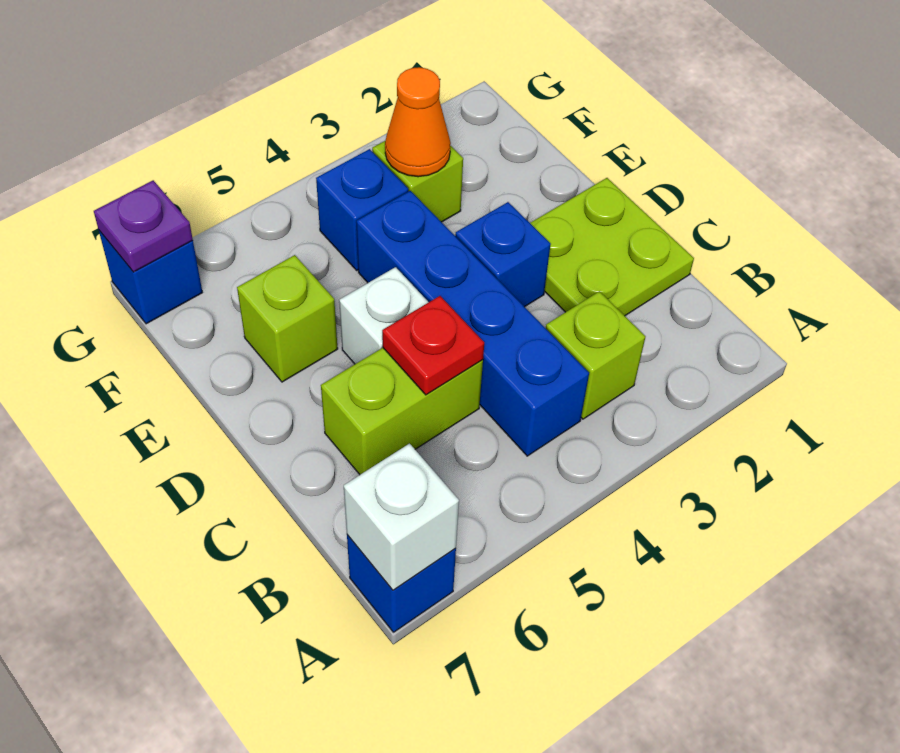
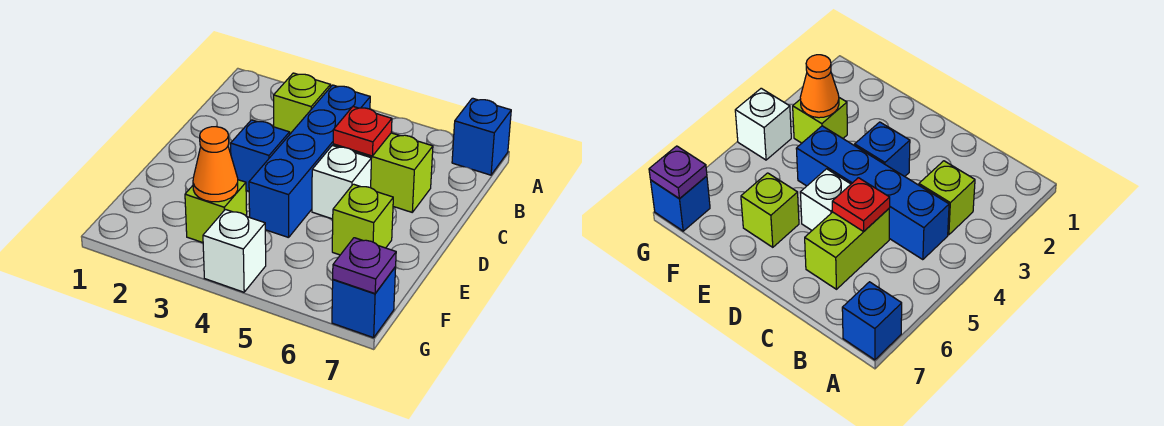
white brick A7 level 2 -> white brick G4 level 1
lime plate C1:D2 level 1 -> none
blue brick F4 level 1 -> none

